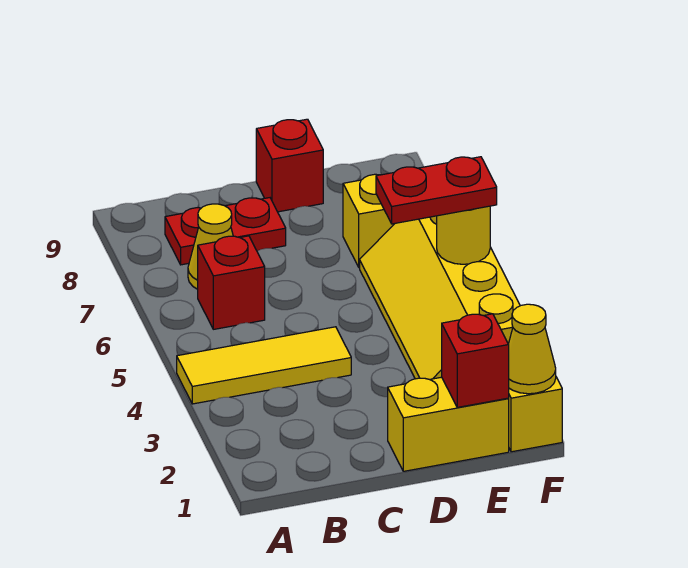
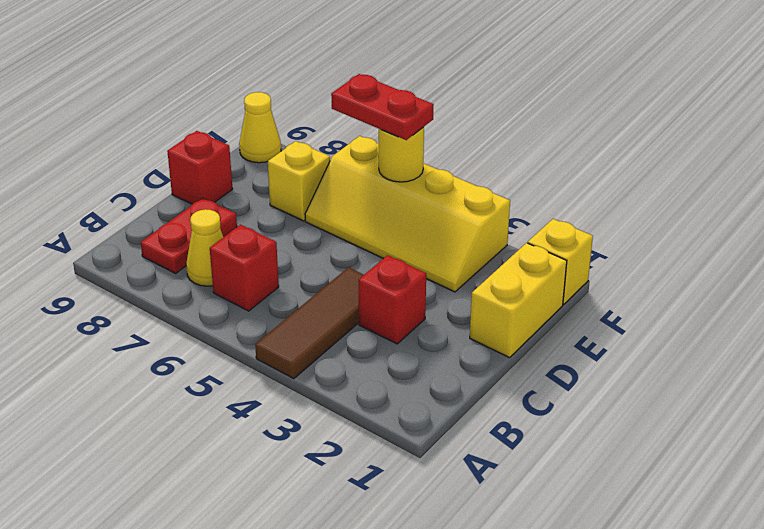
yellow tile A4:C4 level 1 -> brown tile A4:C4 level 1
red brick E1 level 2 -> red brick C3 level 1
red plate E5:F5 level 3 -> red plate F5:F6 level 3
yellow cone F1 level 2 -> yellow cone F9 level 1

